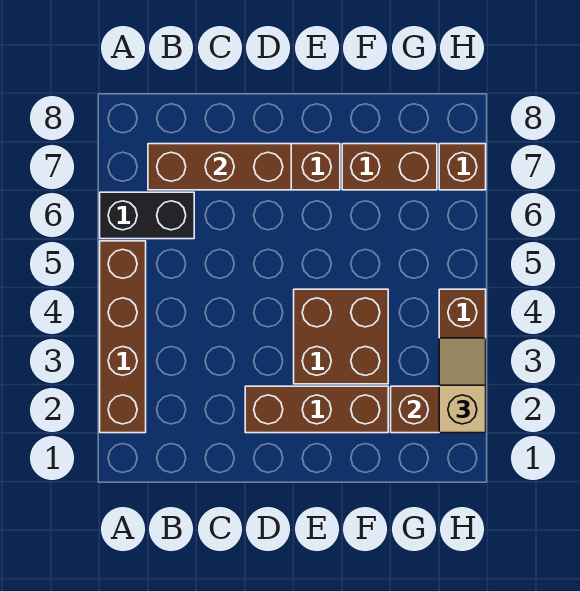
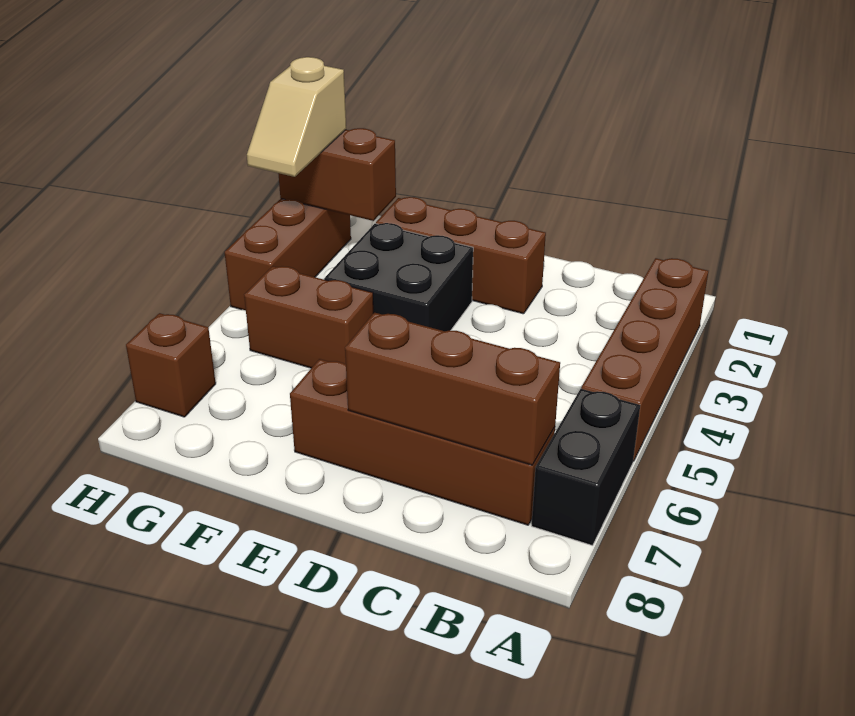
black brick A6:B6 level 1 -> black brick A6:A7 level 1
brown brick E3:F4 level 1 -> black brick E3:F4 level 1
brown brick F7:G7 level 1 -> brown brick F5:G5 level 1

